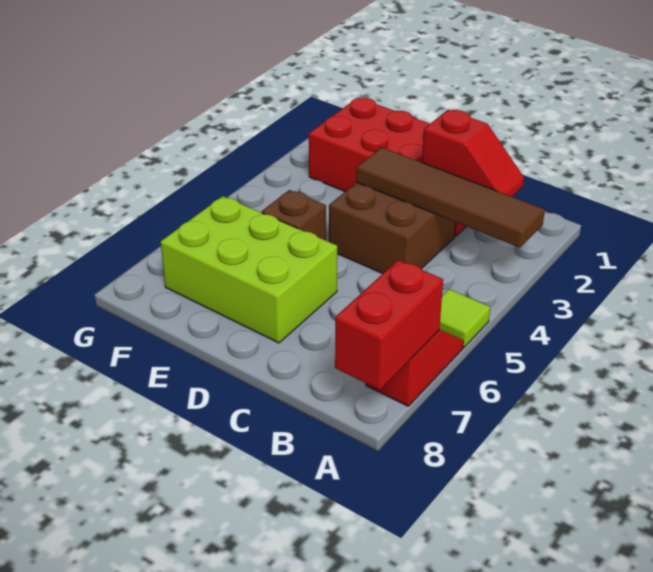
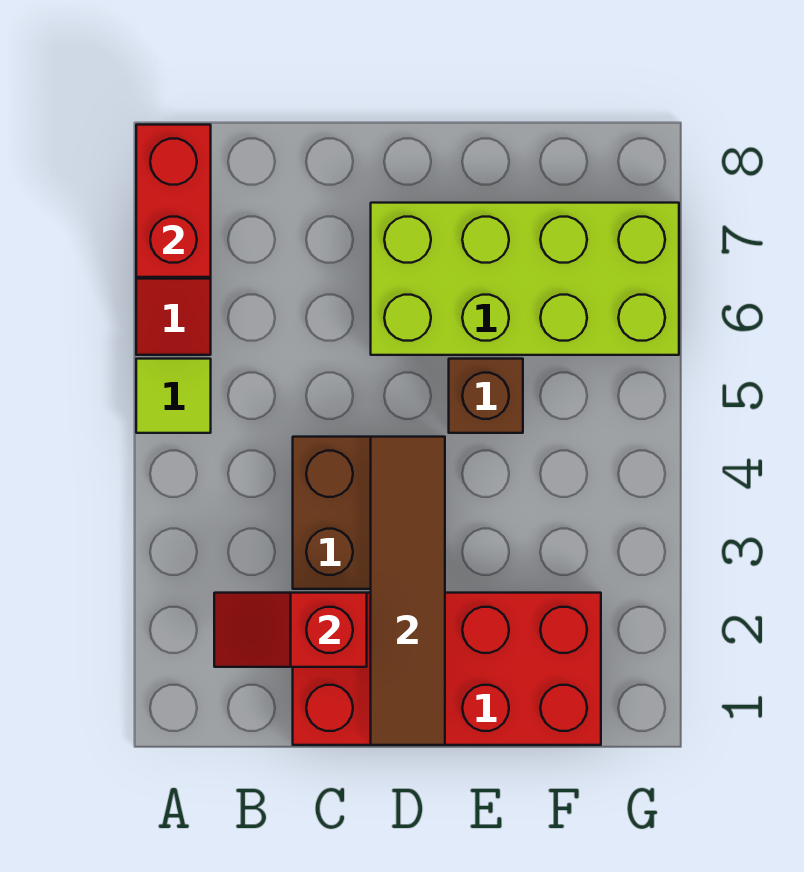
brown tile A3:D3 level 2 -> brown tile D1:D4 level 2
lime brick D6:F7 level 1 -> lime brick D6:G7 level 1

